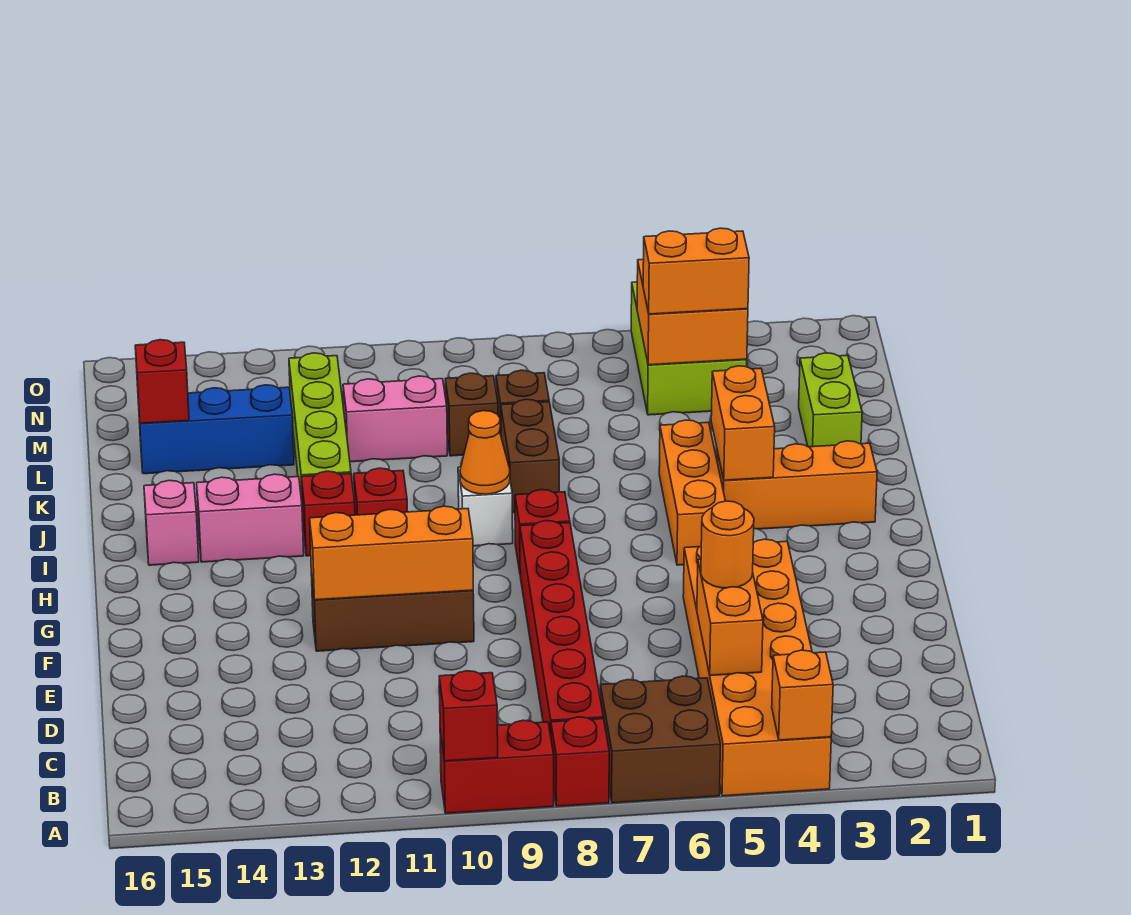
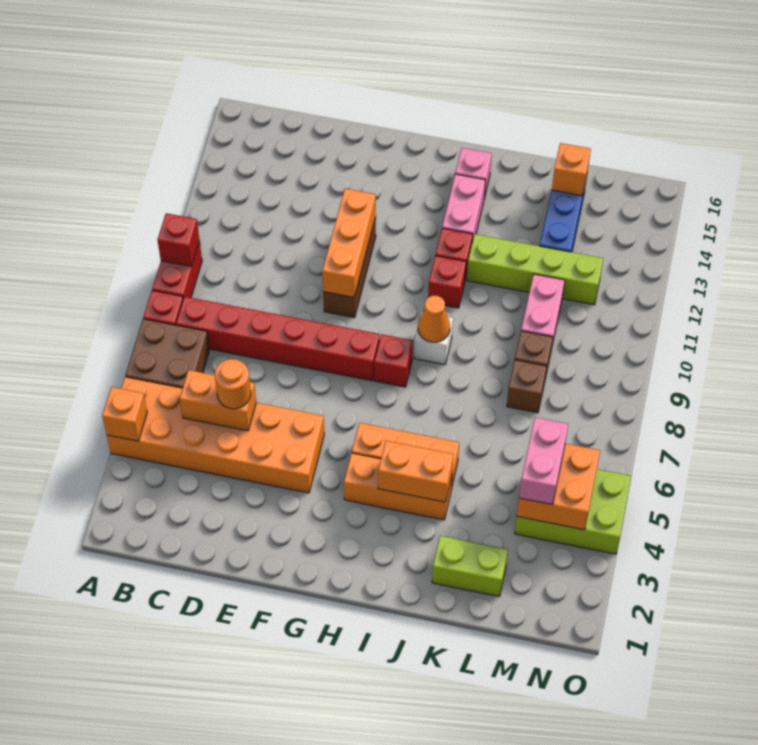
orange brick I2:I4 level 1 -> orange brick H4:J4 level 1
brown brick J8:K8 level 1 -> none
red brick L15 level 2 -> orange brick L15 level 2
orange brick M4:M5 level 3 -> pink brick M4:M5 level 3

